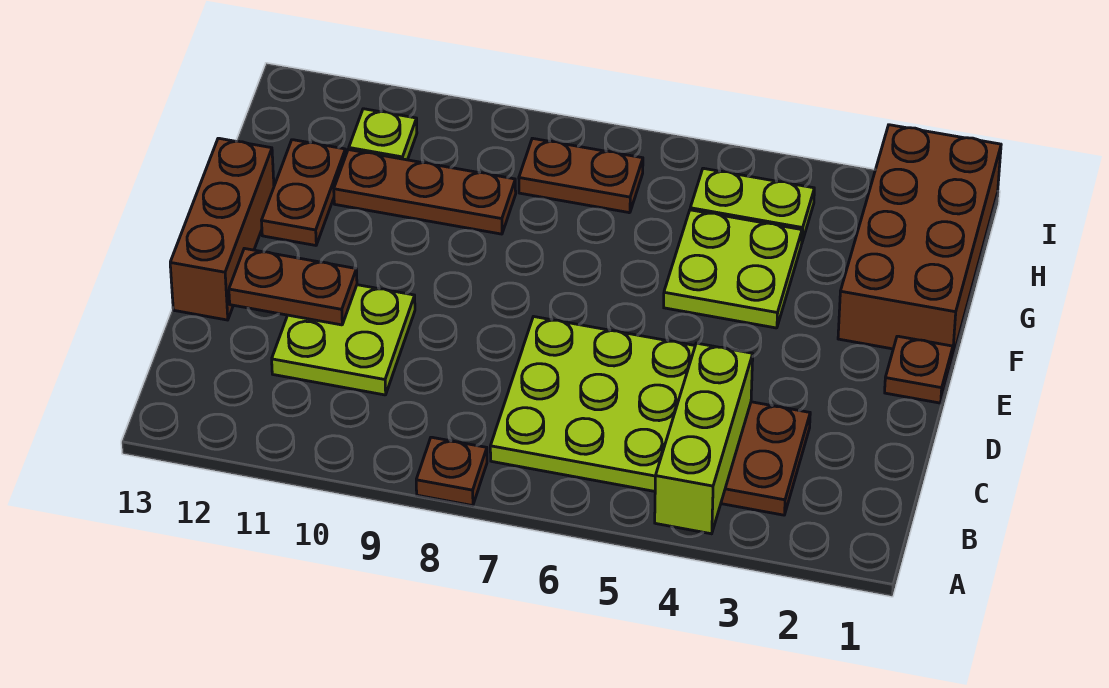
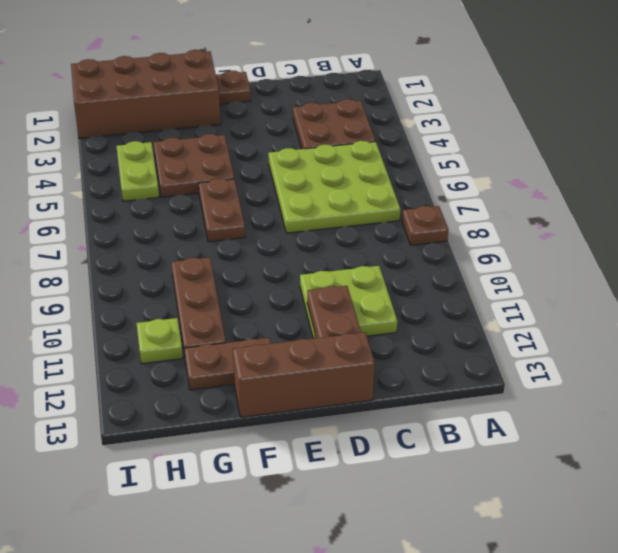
lime brick A4:C4 level 2 -> none
lime plate F4:G5 level 1 -> brown plate F4:G5 level 1
brown plate H7:H8 level 1 -> brown plate F6:F7 level 1

